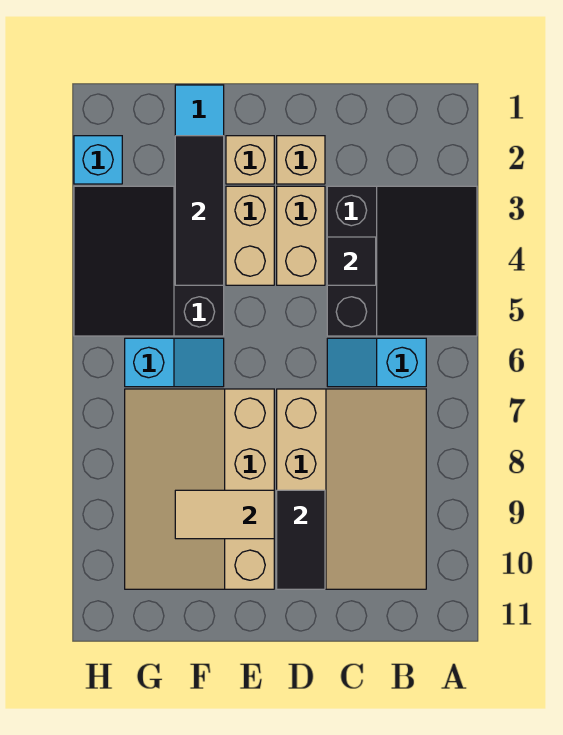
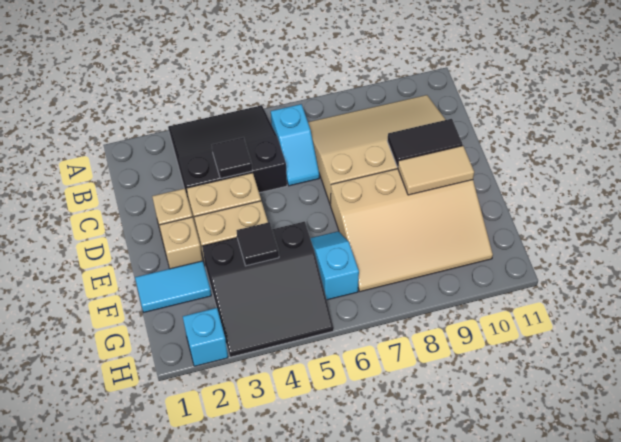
tan tile E9:F9 level 2 -> tan tile E9:E10 level 2
black tile F2:F4 level 2 -> black tile F4 level 2

